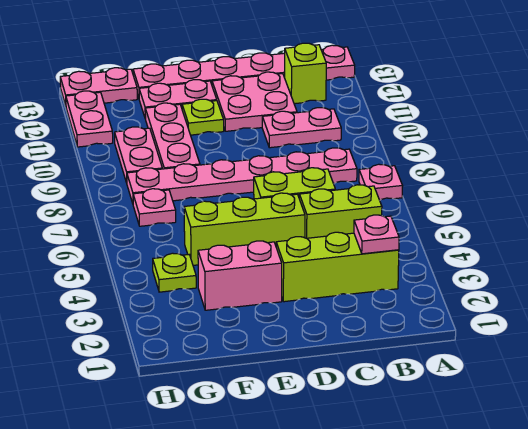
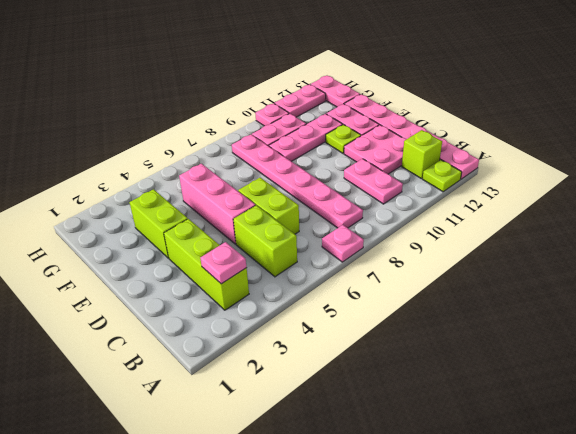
lime brick D5:F5 level 1 -> pink brick D5:F5 level 1
pink brick E3:F3 level 1 -> lime brick E3:F3 level 1
lime plate G4 level 1 -> lime plate A12 level 1
pink plate G7 level 1 -> pink plate H10 level 1

